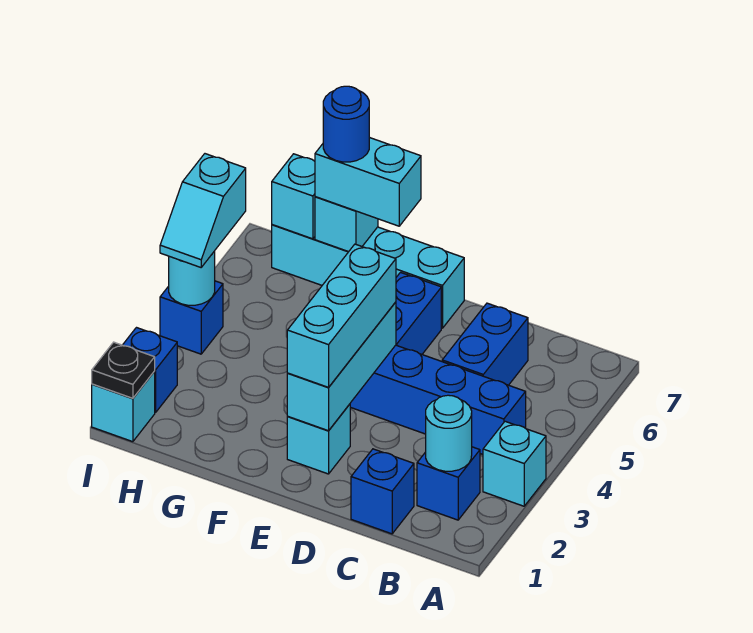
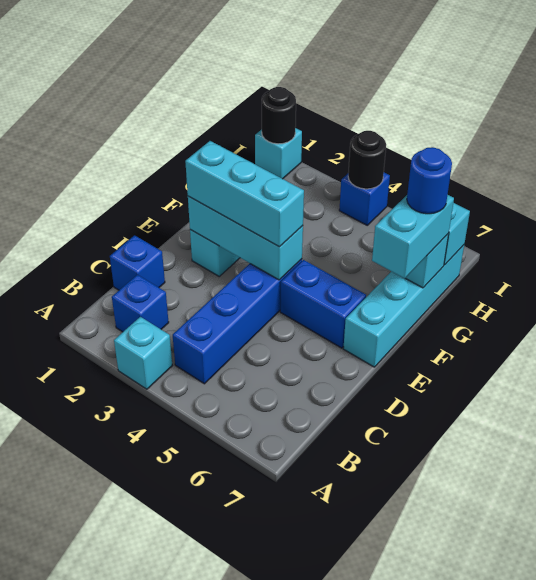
cyan round brick B2 level 2 -> none
blue brick C5:C6 level 1 -> none
black plate I1 level 2 -> black round brick I1 level 2
blue brick I2 level 1 -> none
cyan round brick I4 level 2 -> black round brick I4 level 2
cyan slope I4:I5 level 3 top 5 -> none

